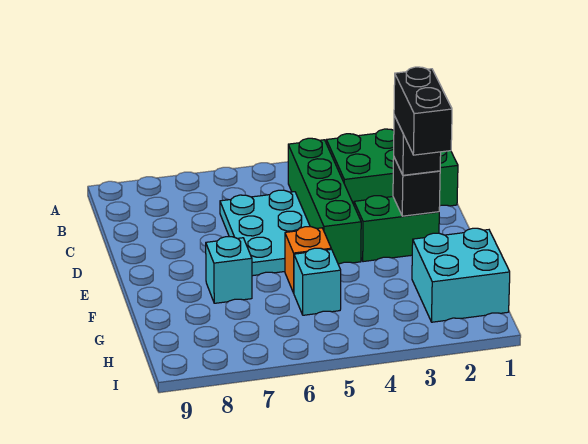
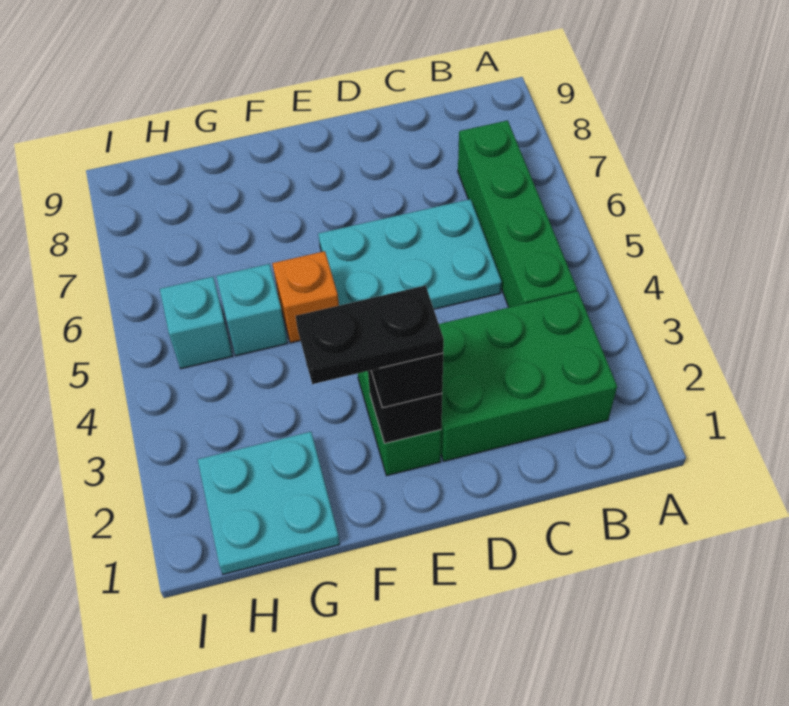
green brick B1:C3 level 1 -> green brick B2:D3 level 1
green brick B4:E4 level 1 -> green brick B4:B7 level 1
black brick E2:F2 level 4 -> black plate E2:F2 level 4
cyan brick F7 level 1 -> cyan brick H5 level 1
cyan brick G1:H2 level 1 -> cyan plate G1:H2 level 1

